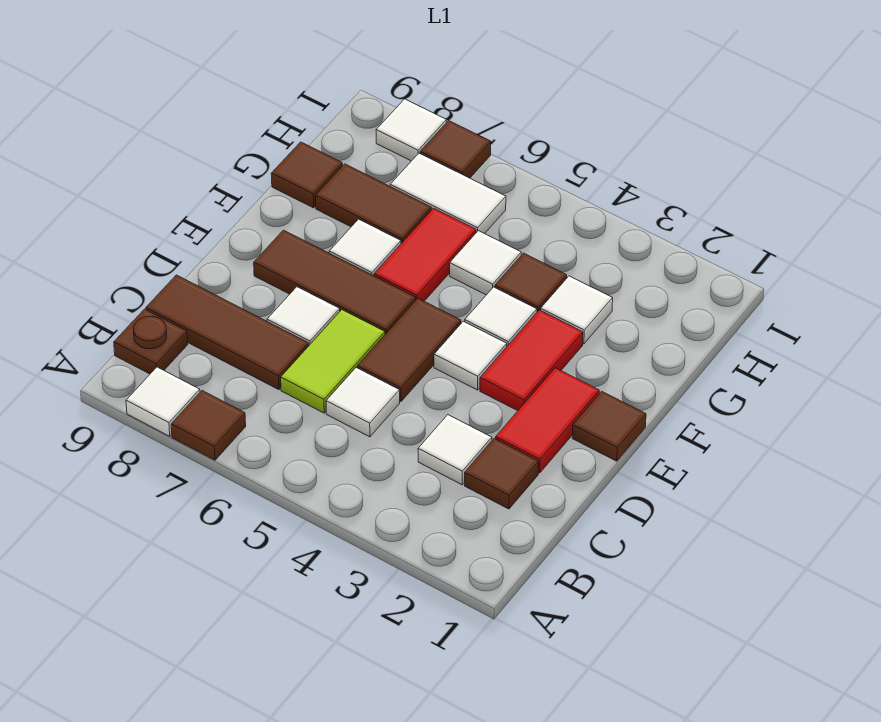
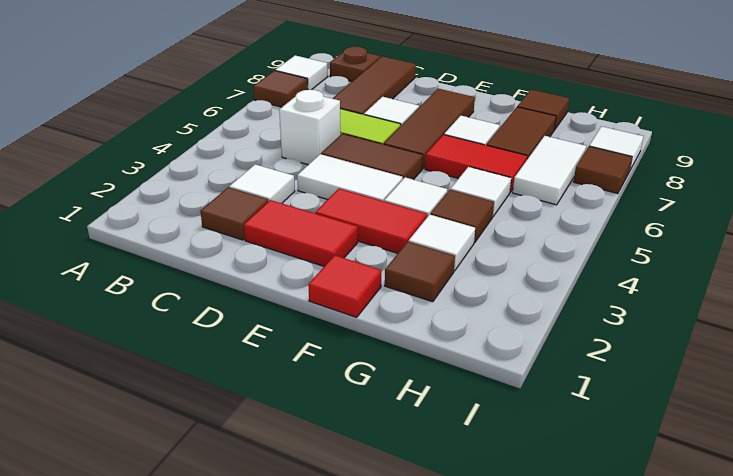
white tile C5 level 1 -> white brick C5 level 1
brown tile E1 level 1 -> brown tile G2 level 1
white tile E4 level 1 -> white tile D4:E4 level 1
none -> red tile F1 level 1

